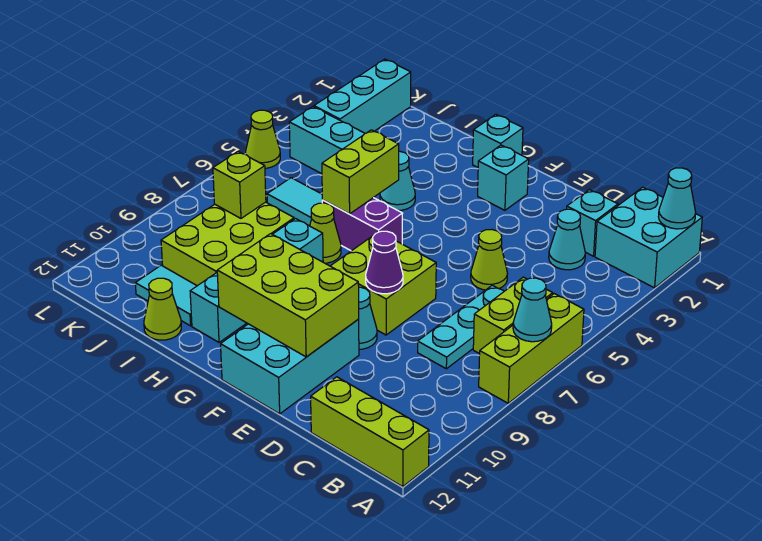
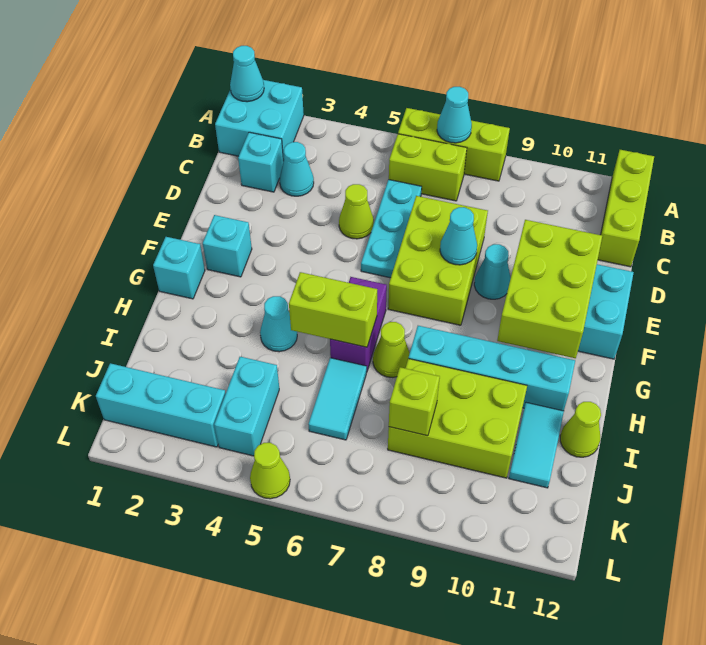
cyan plate C6:C8 level 1 -> cyan plate C6:E6 level 1
lime brick E7:F8 level 1 -> lime brick D7:F8 level 1
purple cone E8 level 2 -> cyan cone E8 level 2

